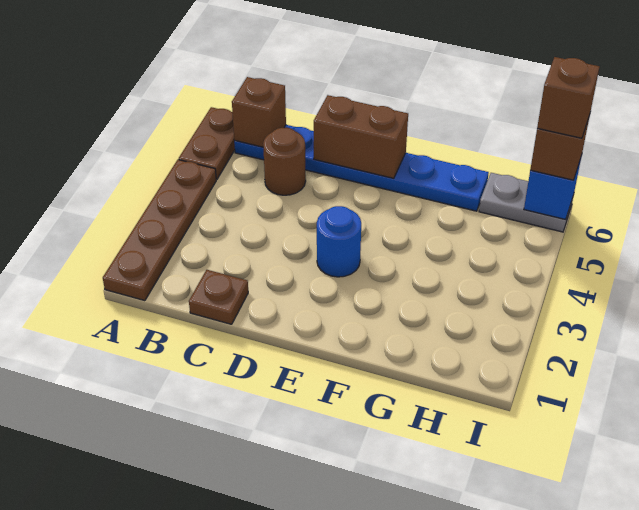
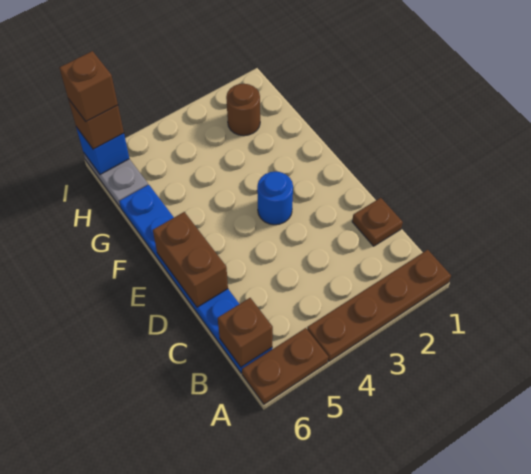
brown round brick C5 level 1 -> brown round brick H2 level 1

